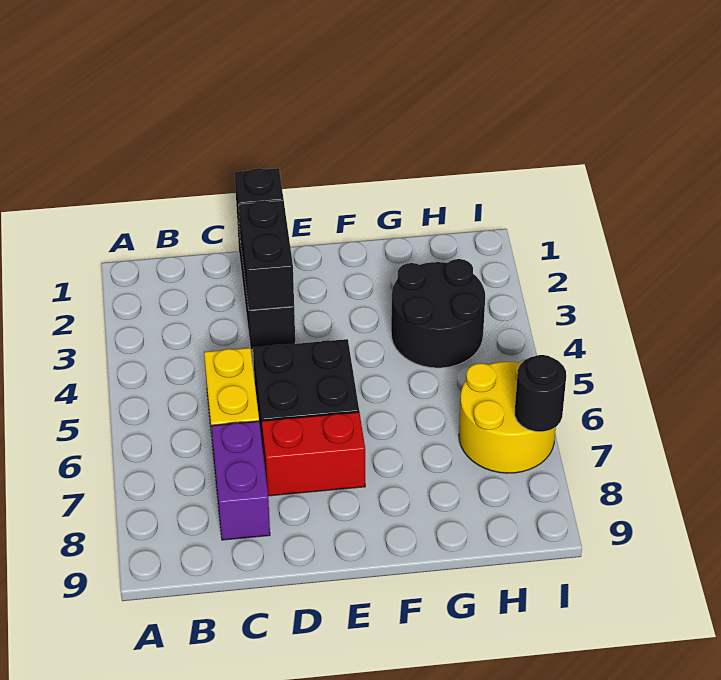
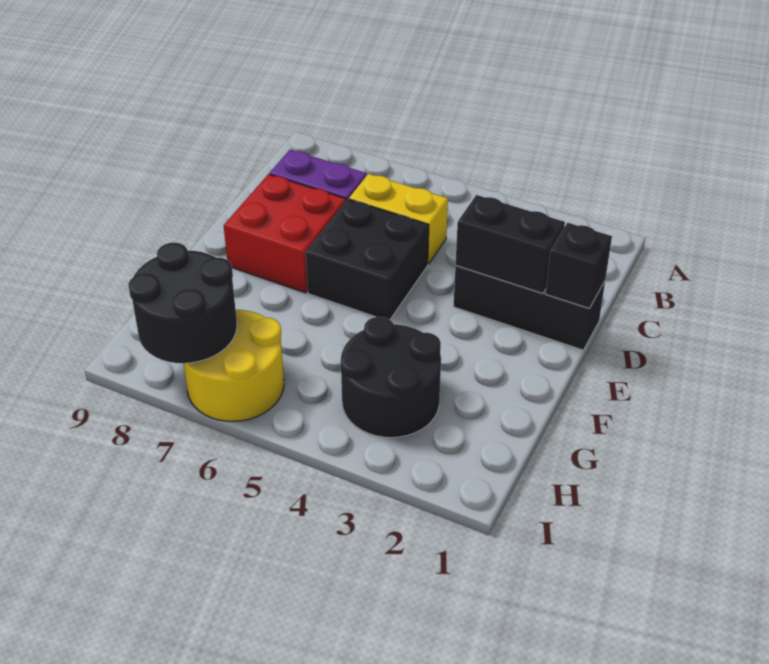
red brick D7:E7 level 1 -> red brick D7:E8 level 1
black round brick I7 level 2 -> black round brick H7:I8 level 2

